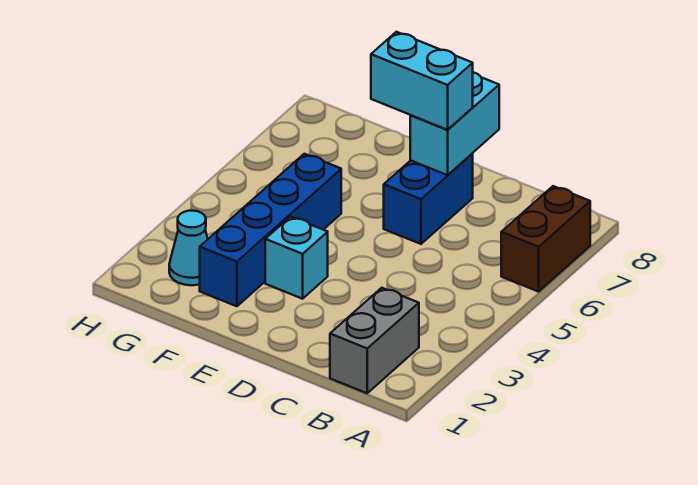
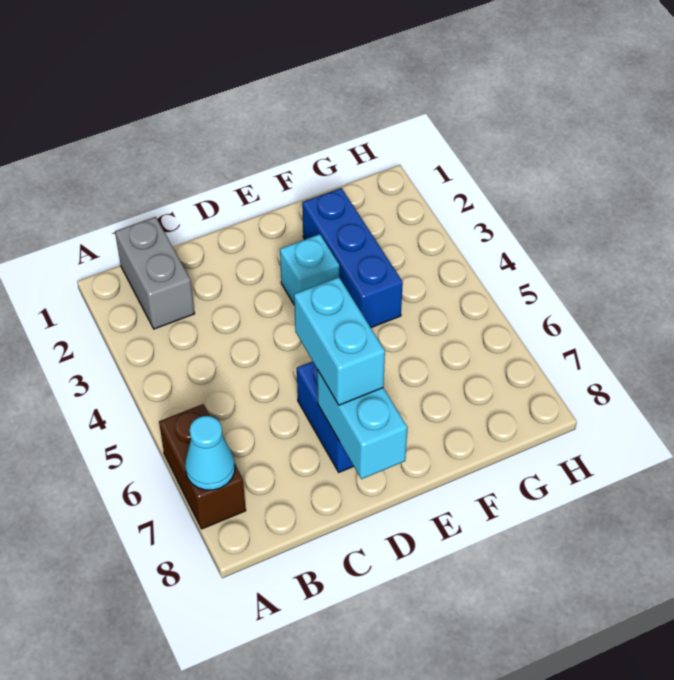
cyan brick D7:E7 level 3 -> cyan brick D6:D7 level 3
blue brick F2:F5 level 1 -> blue brick F2:F4 level 1
cyan cone G2 level 1 -> cyan cone A7 level 2

